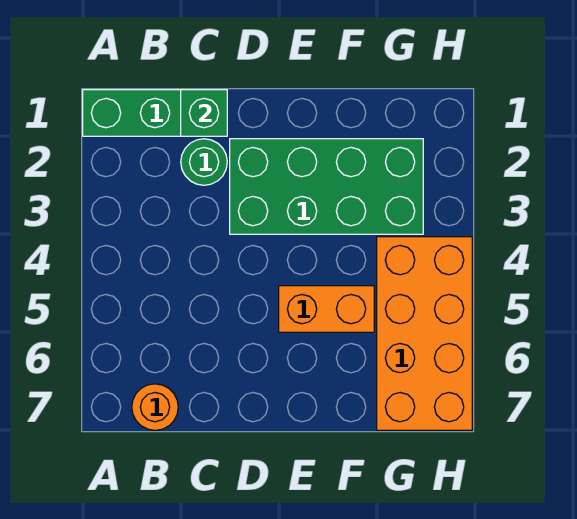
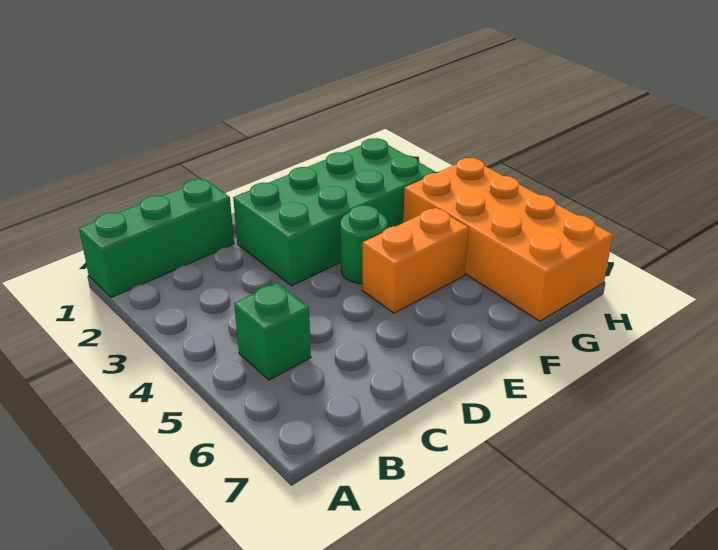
orange round brick B7 level 1 -> none
green brick C1 level 2 -> green brick B5 level 1
green round brick C2 level 1 -> green round brick E4 level 1

